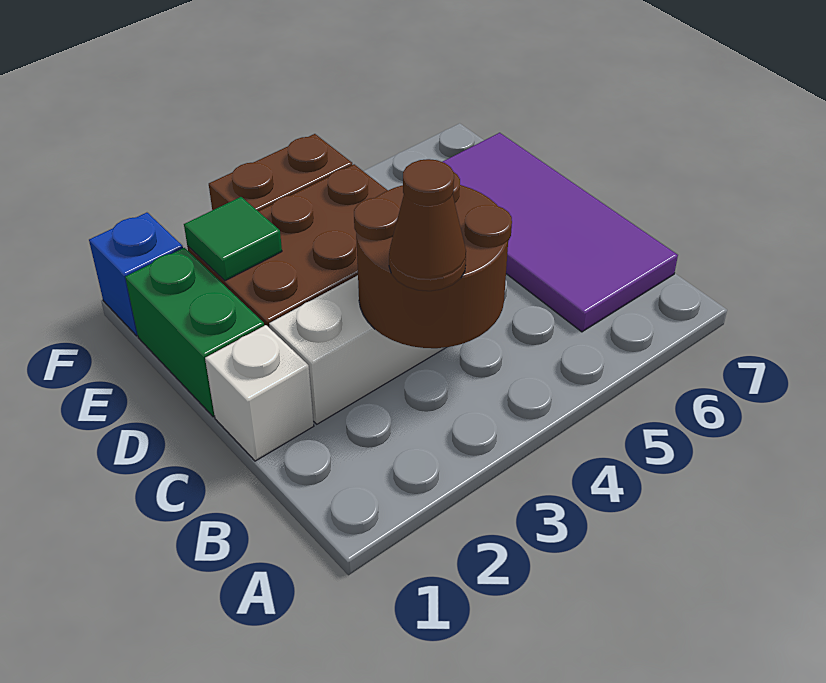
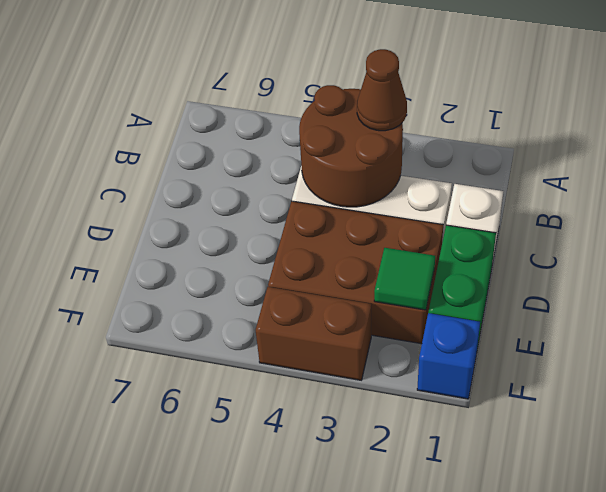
purple tile B6:E7 level 1 -> none

